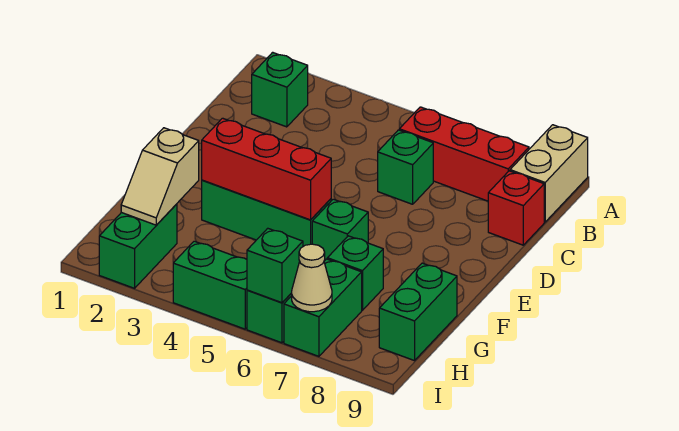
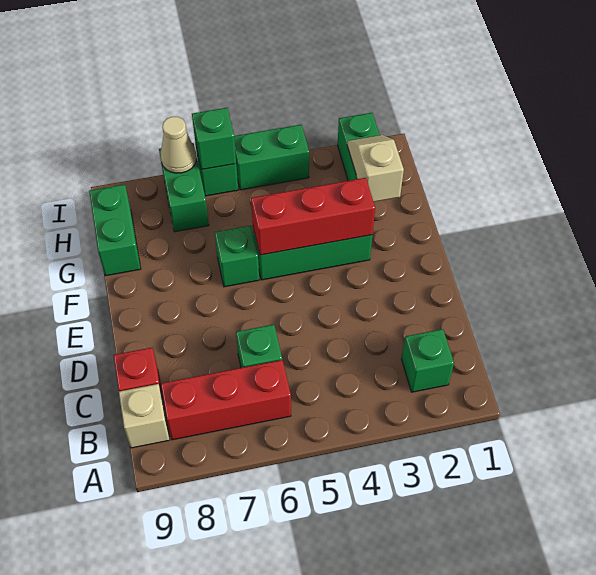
tan brick A9:B9 level 1 -> tan brick B9 level 1
green brick G7 level 1 -> none

